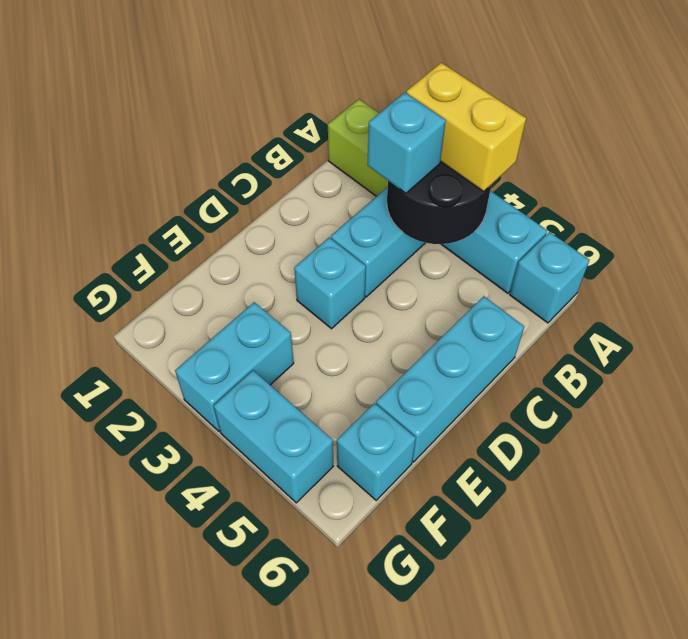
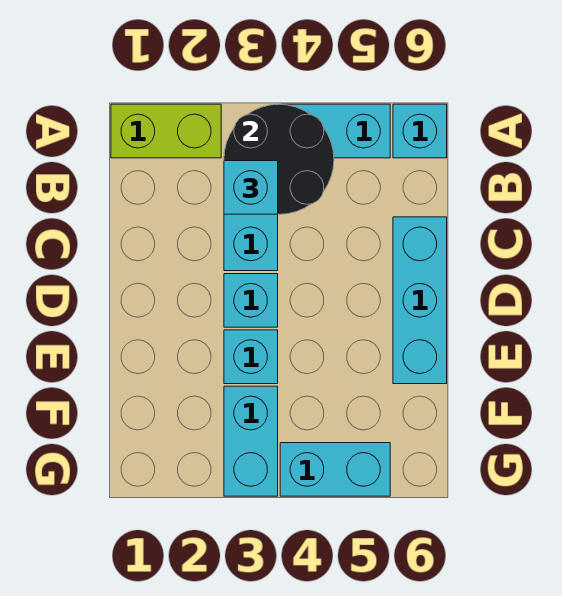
yellow brick A3:A4 level 3 -> none
cyan brick F6 level 1 -> cyan brick E3 level 1

